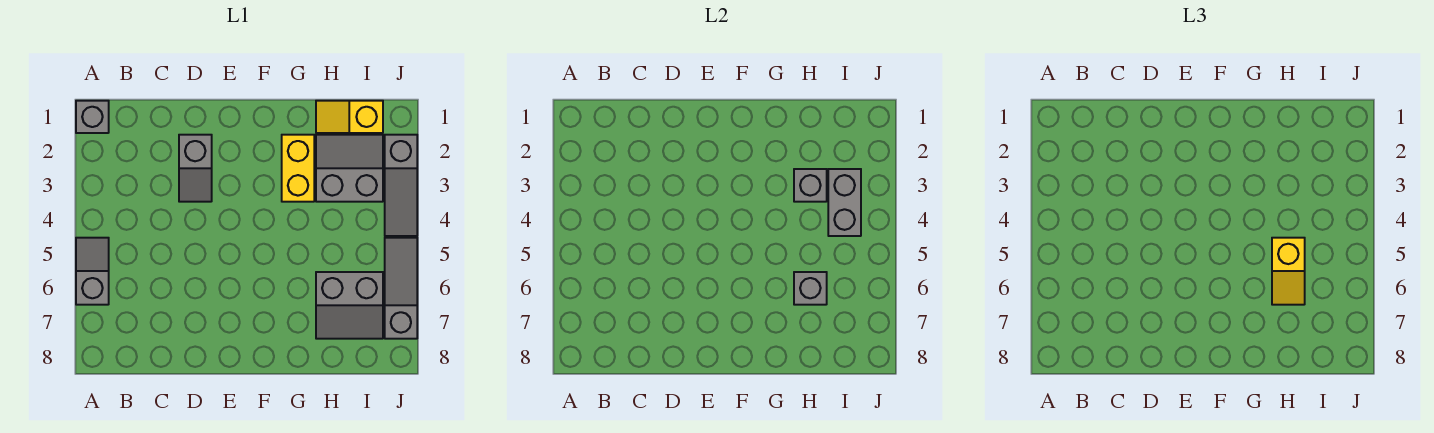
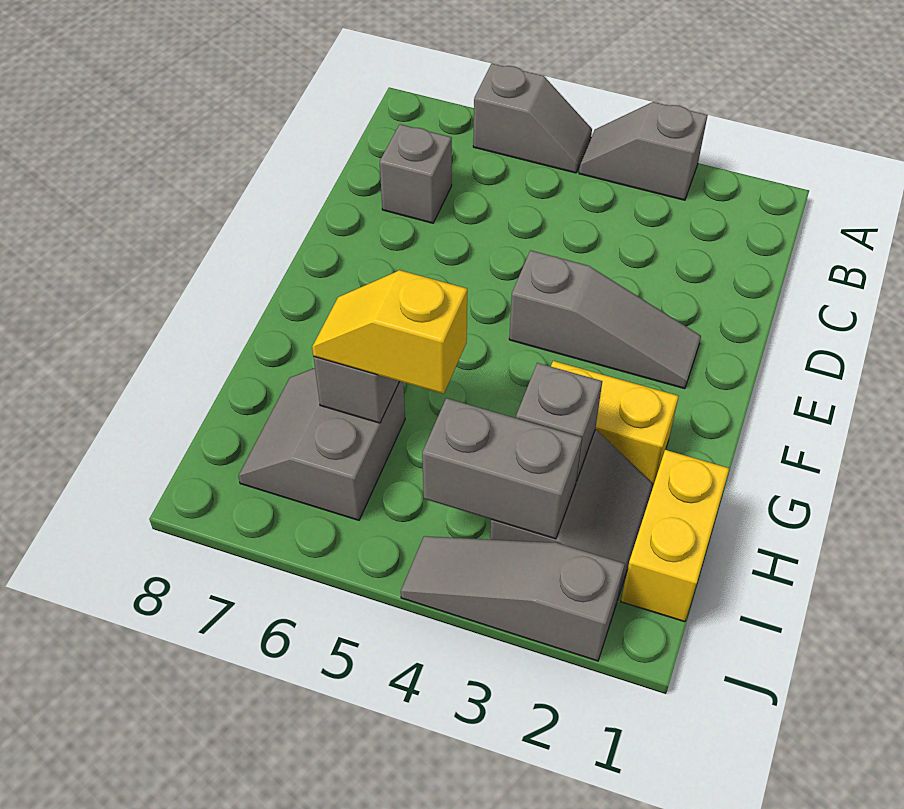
grey brick A1 level 1 -> grey brick C7 level 1
grey slope D2:D3 level 1 top 2 -> grey slope A3:A4 level 1 top 3
yellow slope H1:I1 level 1 top I -> yellow brick H1:I1 level 1
grey slope J5:J7 level 1 top 7 -> grey slope E2:E4 level 1 top 4

